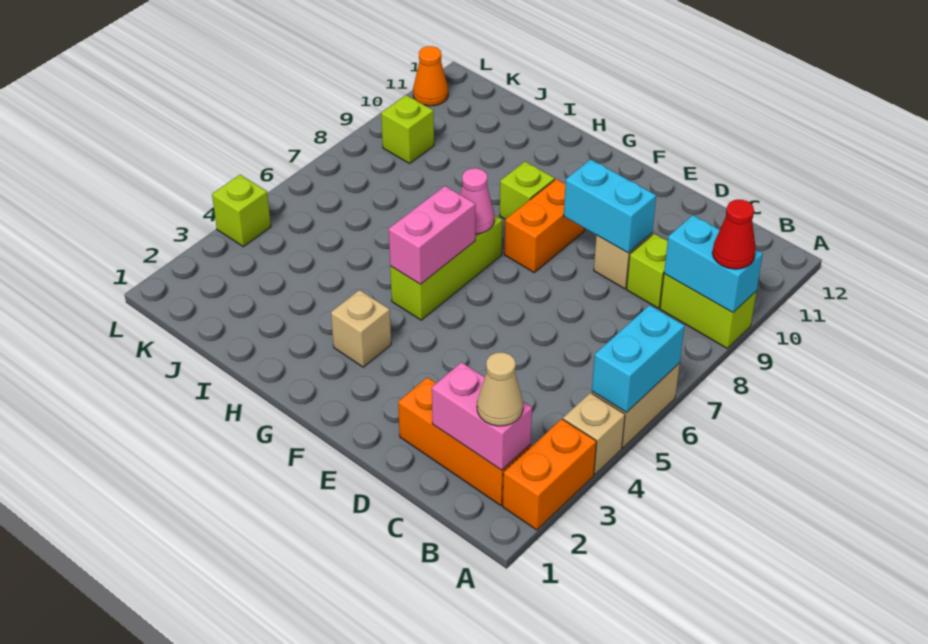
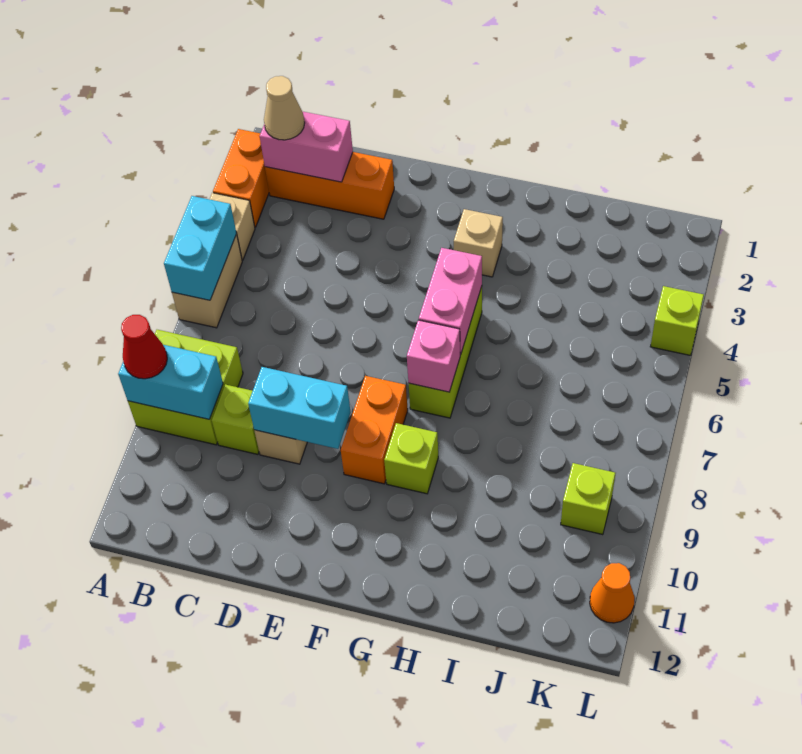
lime brick A9:B9 level 1 -> lime brick A8:B9 level 1
pink cone G7 level 2 -> pink brick G7 level 2

